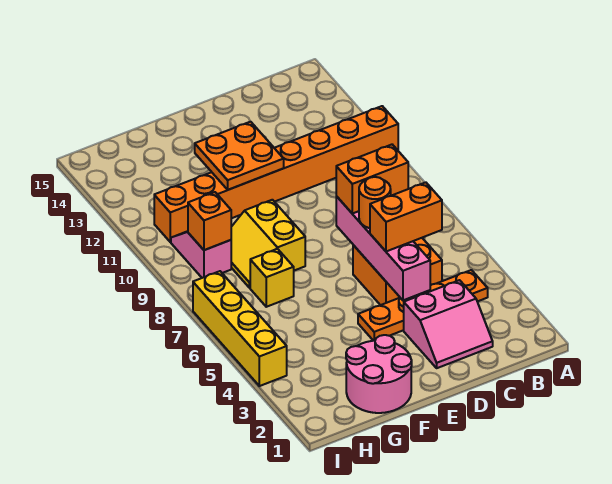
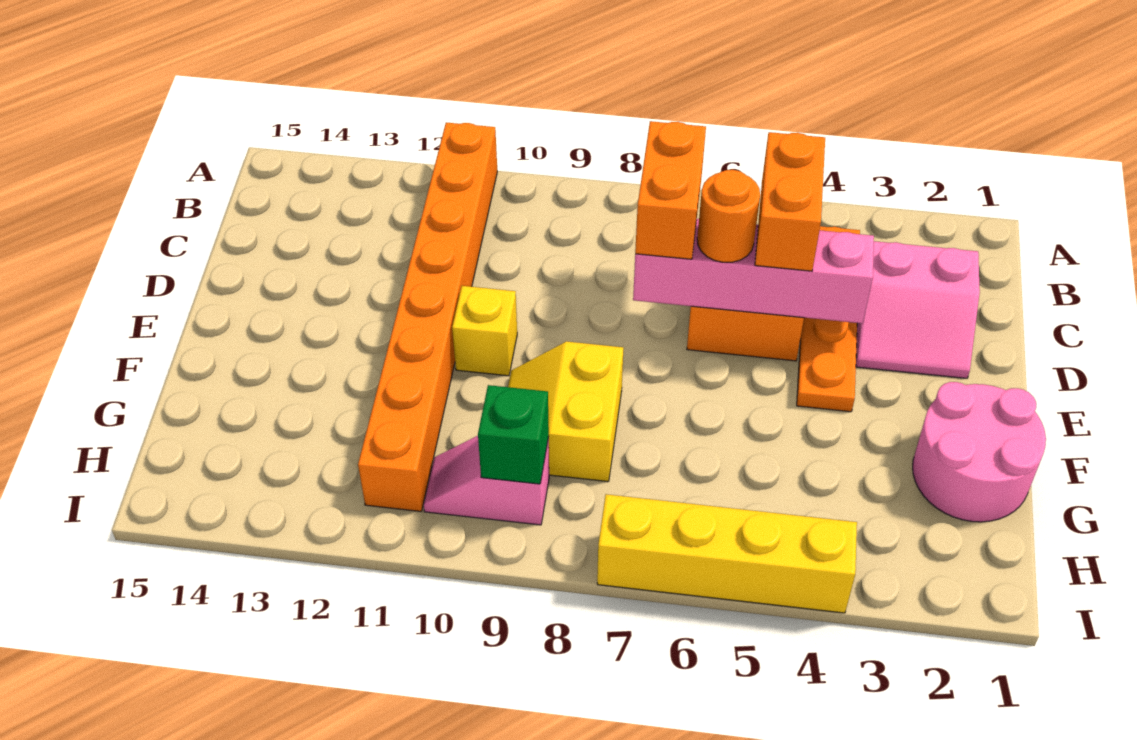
pink slope C2:D3 level 1 top 3 -> pink slope C2:D3 level 1 top C
orange plate E11:F12 level 2 -> none
yellow slope F8:G9 level 1 top F -> yellow slope F8:G9 level 1 top 8
yellow brick G7 level 1 -> yellow brick E10 level 1
orange brick H9 level 2 -> green brick H9 level 2

